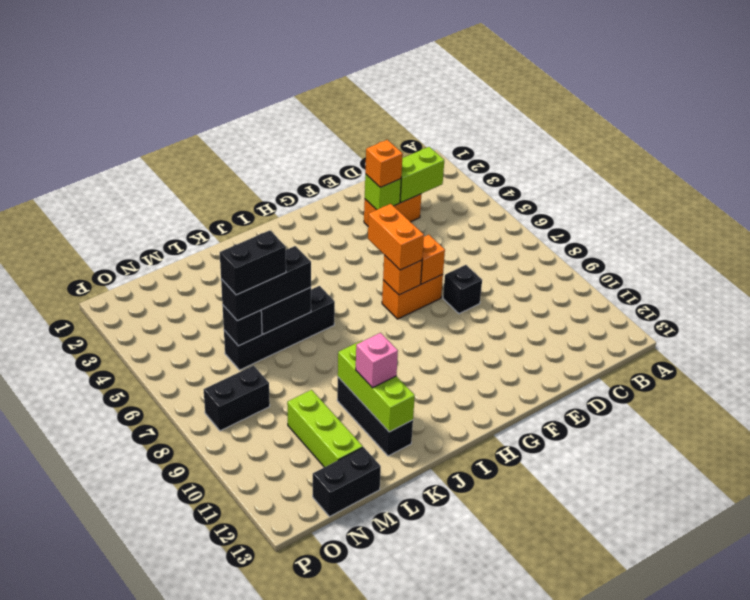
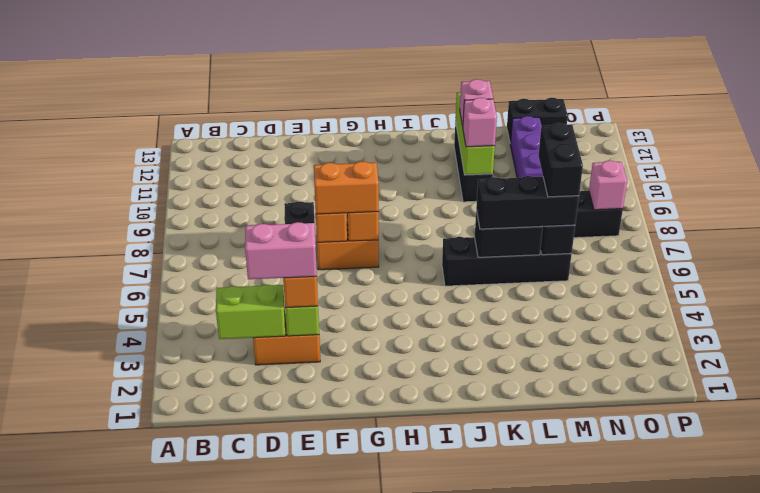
none -> pink brick D3:E3 level 4
orange brick G6:G7 level 3 -> orange brick F7:G7 level 3
none -> pink brick K10 level 3
black brick L6:M6 level 4 -> black brick M6:M7 level 4
lime brick M10:M12 level 1 -> purple brick M10:M12 level 1
none -> pink brick O8 level 2

